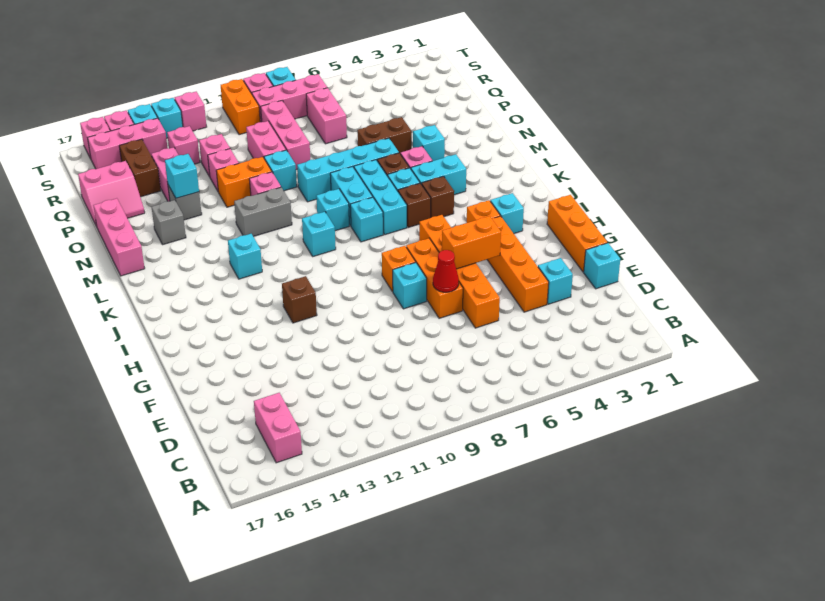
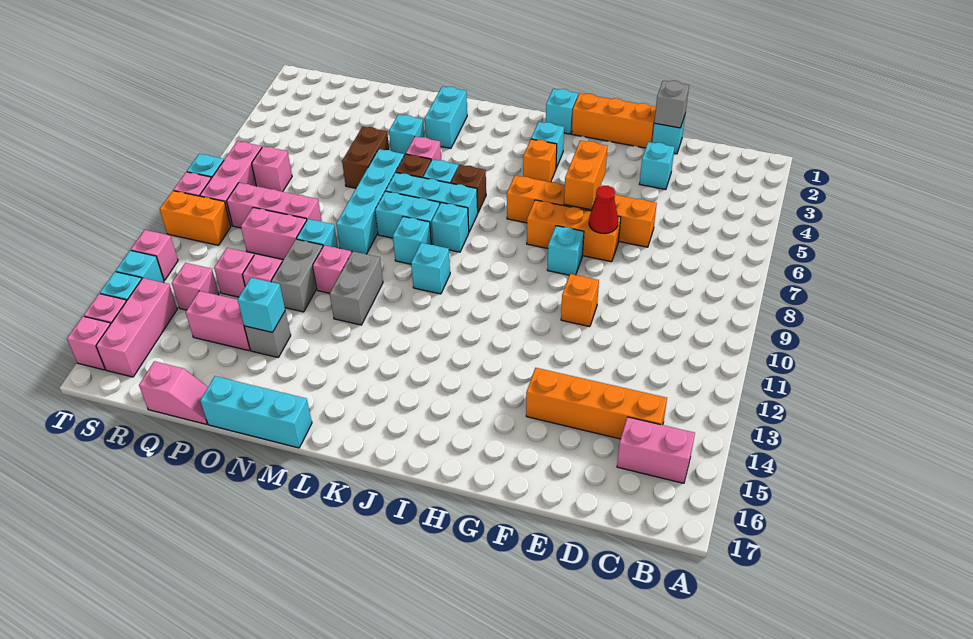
orange brick E4:H4 level 1 -> orange brick C14:F14 level 1
orange brick H8 level 1 -> orange brick F10 level 1
brown brick H12 level 1 -> none
brown brick K5 level 1 -> none
cyan brick K13 level 1 -> cyan brick I1 level 1
cyan brick L4:L5 level 1 -> cyan brick M2:M3 level 1
pink brick M17:O17 level 1 -> cyan brick M17:O17 level 1
grey brick N15 level 1 -> grey brick E1 level 2
orange brick O11:O12 level 1 -> grey brick O11:O12 level 1
pink slope P16:Q17 level 1 top Q -> pink slope P17:Q17 level 1 top Q
pink brick Q7:R7 level 1 -> pink brick R7 level 1
brown brick Q15:R15 level 1 -> none

